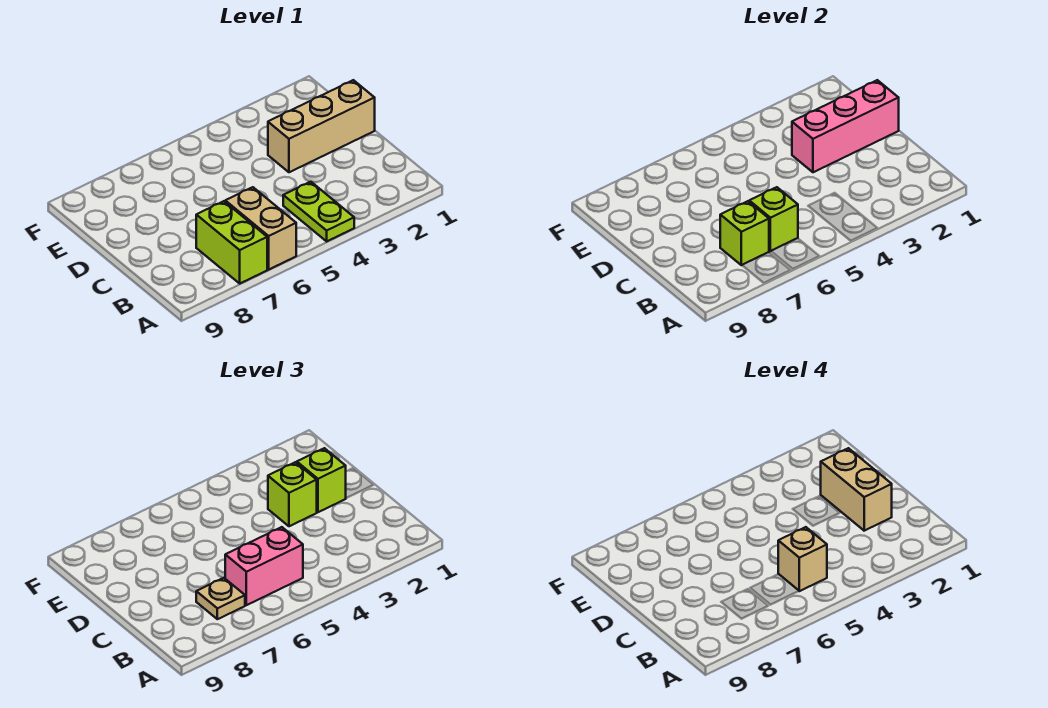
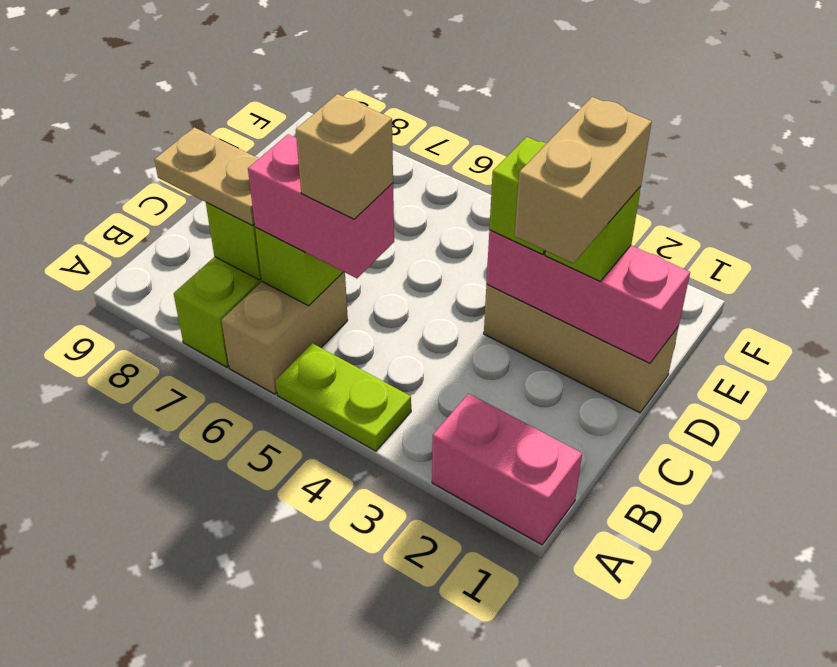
none -> pink brick A1:A2 level 1
lime plate A4:B4 level 1 -> lime plate A4:A5 level 1
tan plate B7 level 3 -> tan plate B7:B8 level 3

